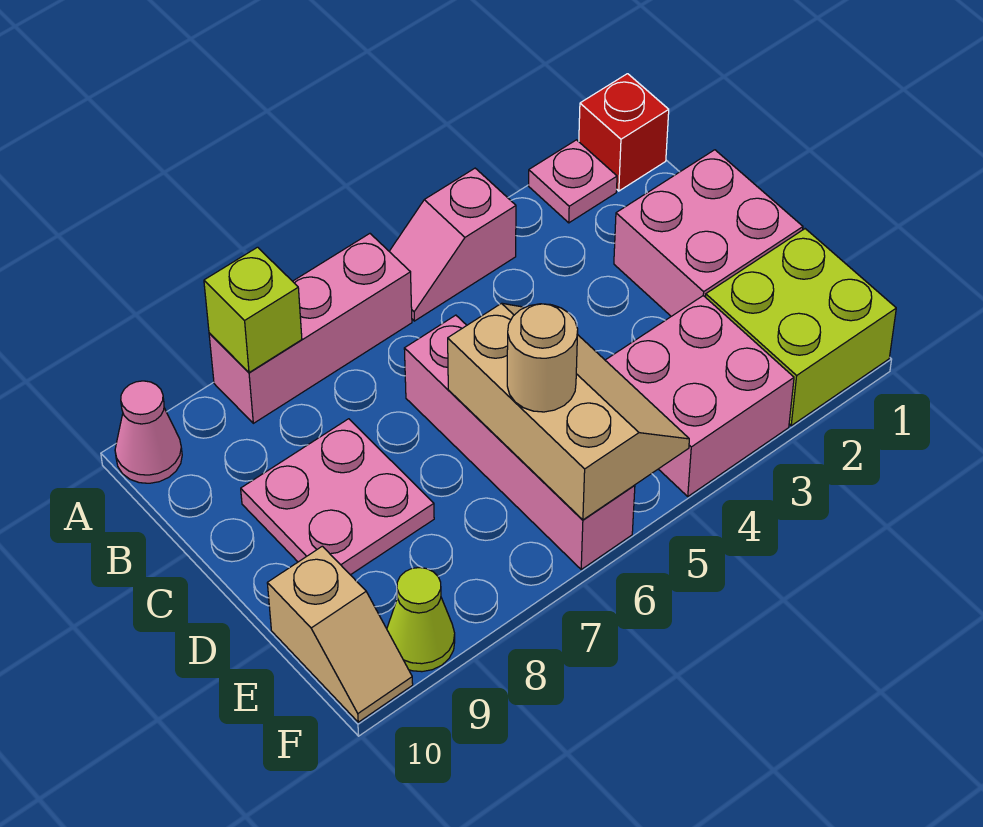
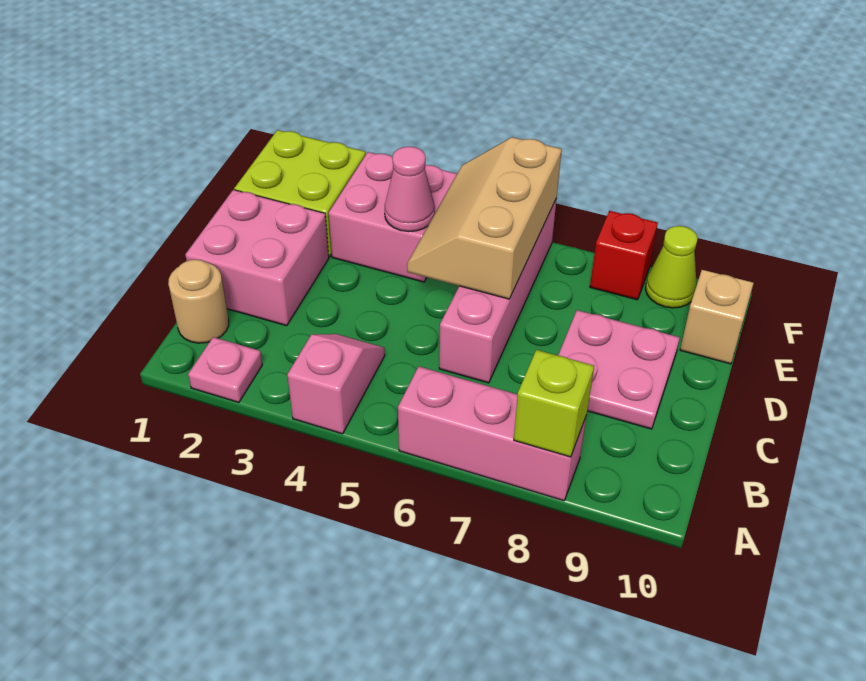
red brick A1 level 1 -> red brick F8 level 1
pink slope A4:A5 level 1 top 4 -> pink slope A4:B4 level 1 top A
pink cone A10 level 1 -> pink cone E4 level 2
tan round brick E6 level 3 -> tan round brick B1 level 1

